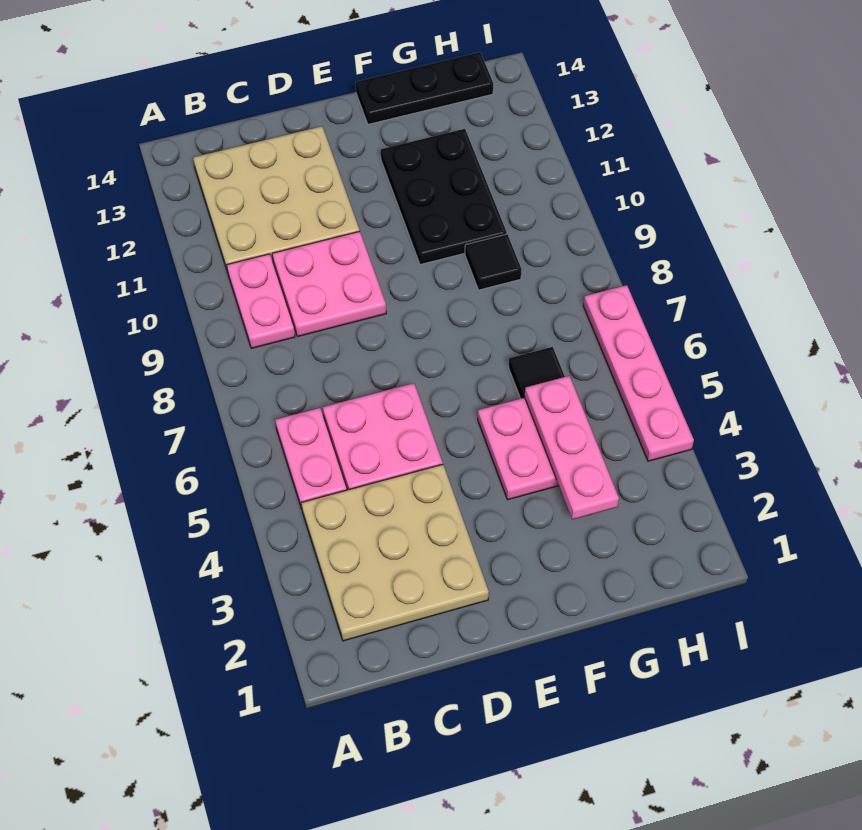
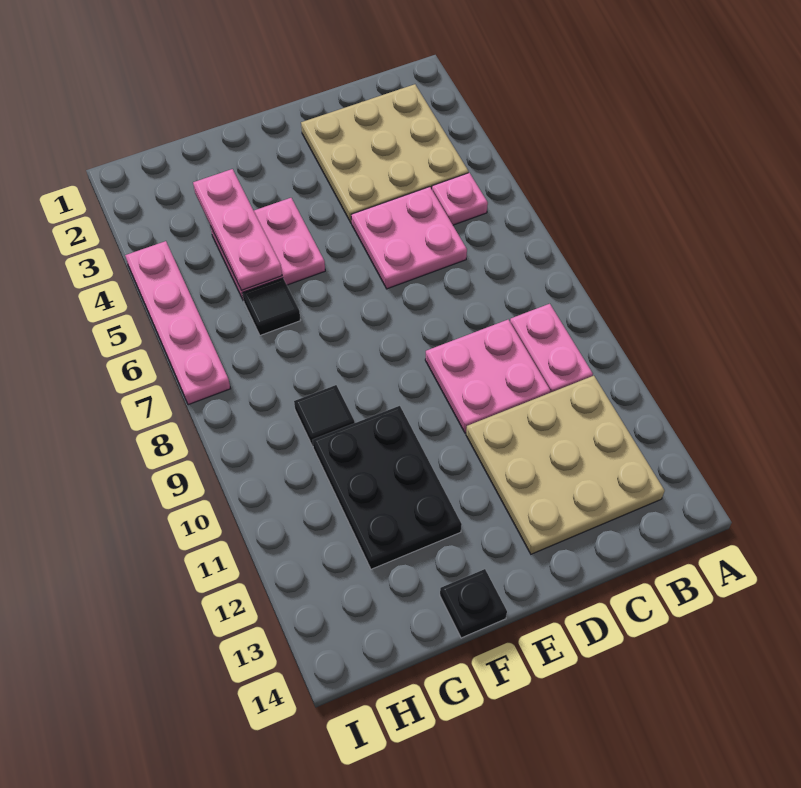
pink plate B5:B6 level 1 -> pink plate B5 level 1
black plate F14:H14 level 1 -> black plate F14 level 1

